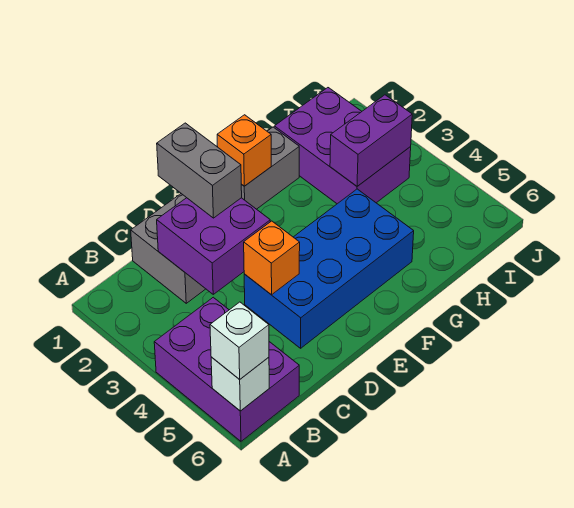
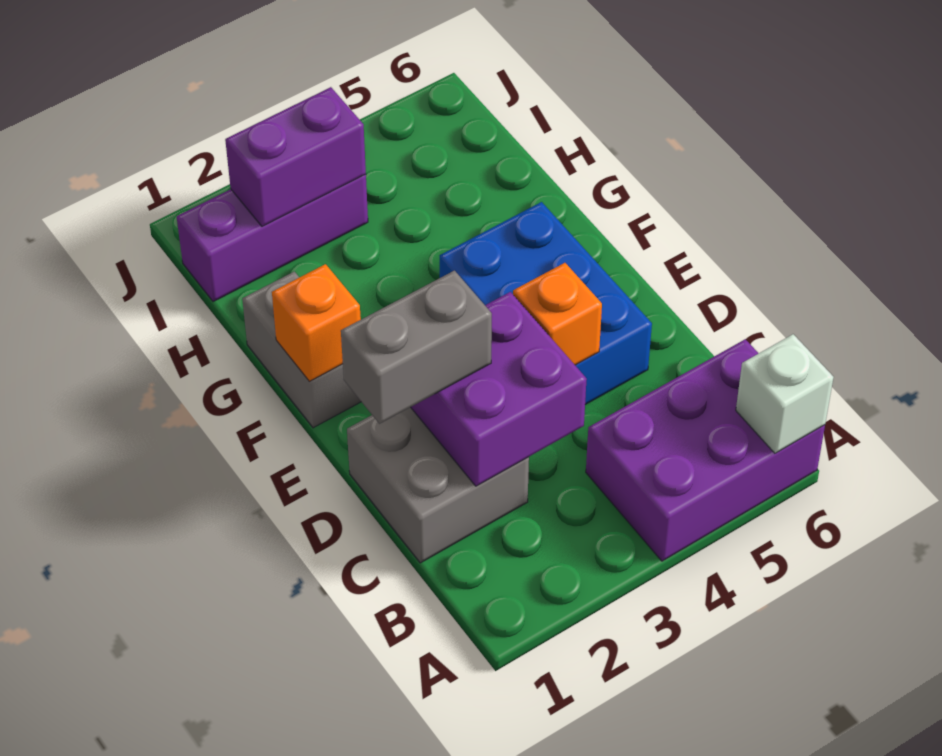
white brick A6 level 3 -> none
blue brick D4:G5 level 1 -> blue brick D4:F5 level 1
purple brick H1:I3 level 1 -> purple brick I1:I3 level 1
purple brick H3:I3 level 2 -> purple brick I2:I3 level 2

